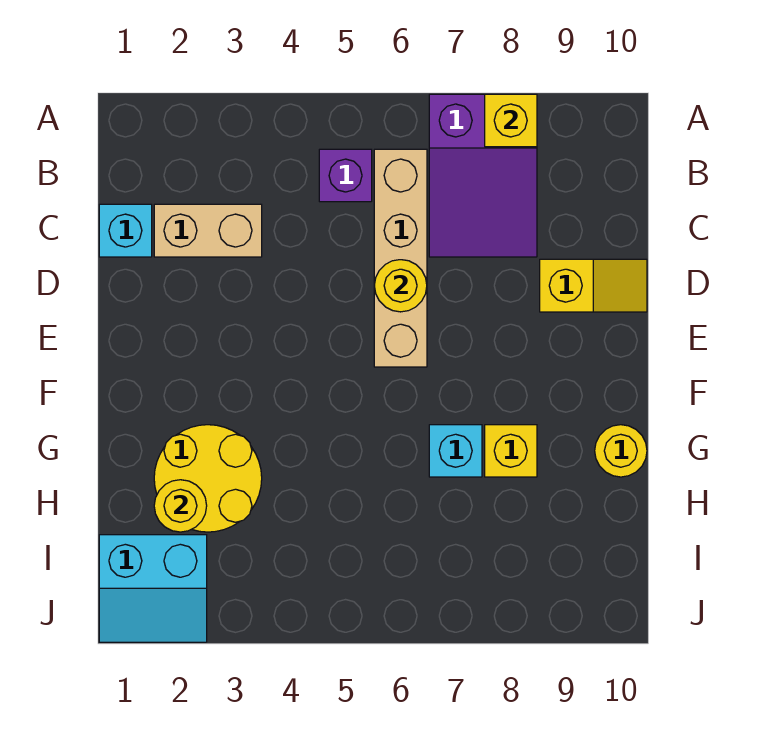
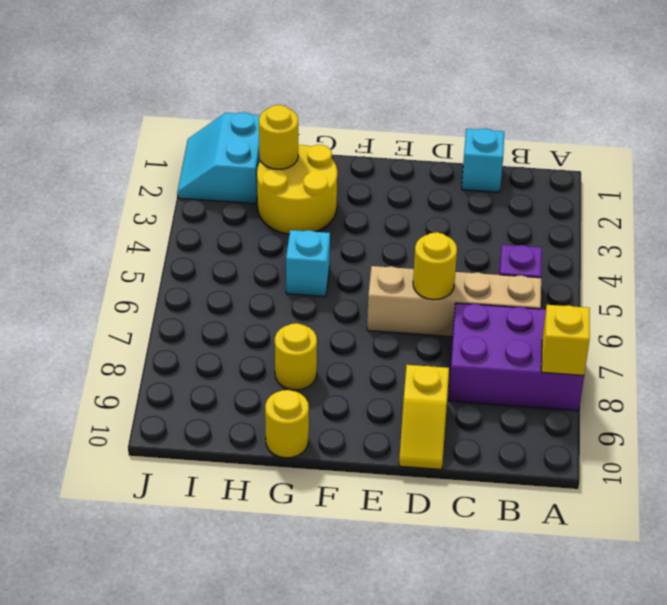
purple slope A7:C8 level 1 top A -> purple brick A7:C8 level 1
tan brick C2:C3 level 1 -> none
cyan brick G7 level 1 -> cyan brick G5 level 1
yellow brick G8 level 1 -> yellow round brick G8 level 1

